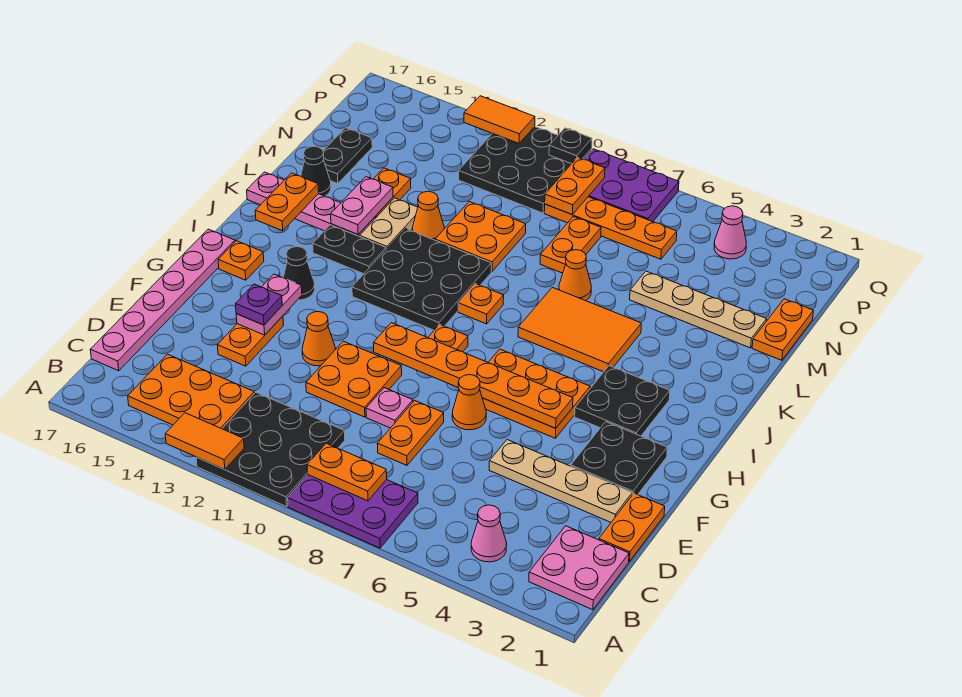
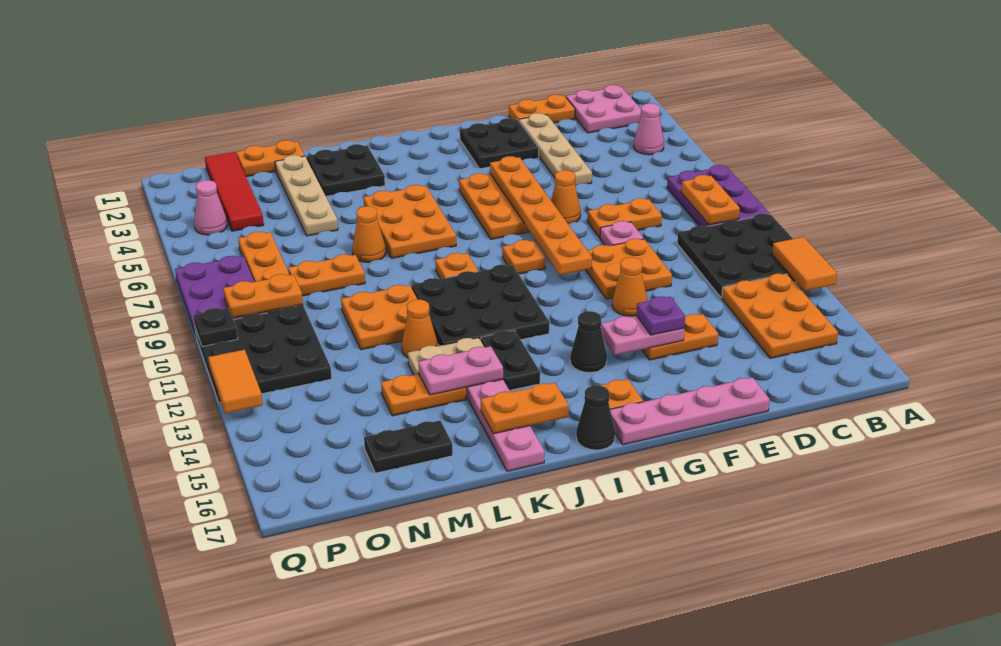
pink plate C17:H17 level 1 -> pink plate E17:H17 level 1
black plate H3:I4 level 1 -> black plate K2:L3 level 1
orange tile J5:K7 level 1 -> orange plate J5:K7 level 1
black cone L16 level 1 -> black cone I17 level 1
none -> red tile O1:O4 level 1

